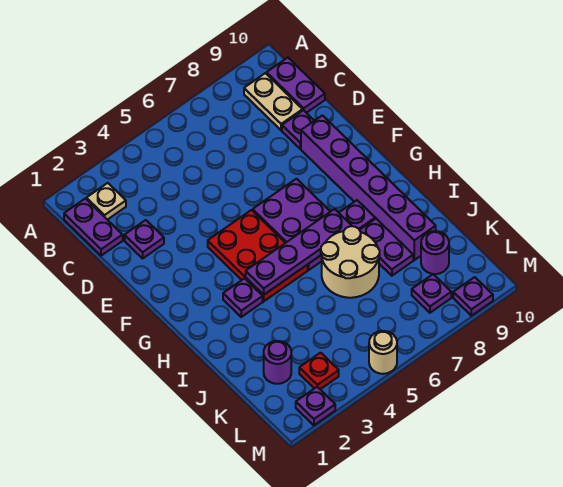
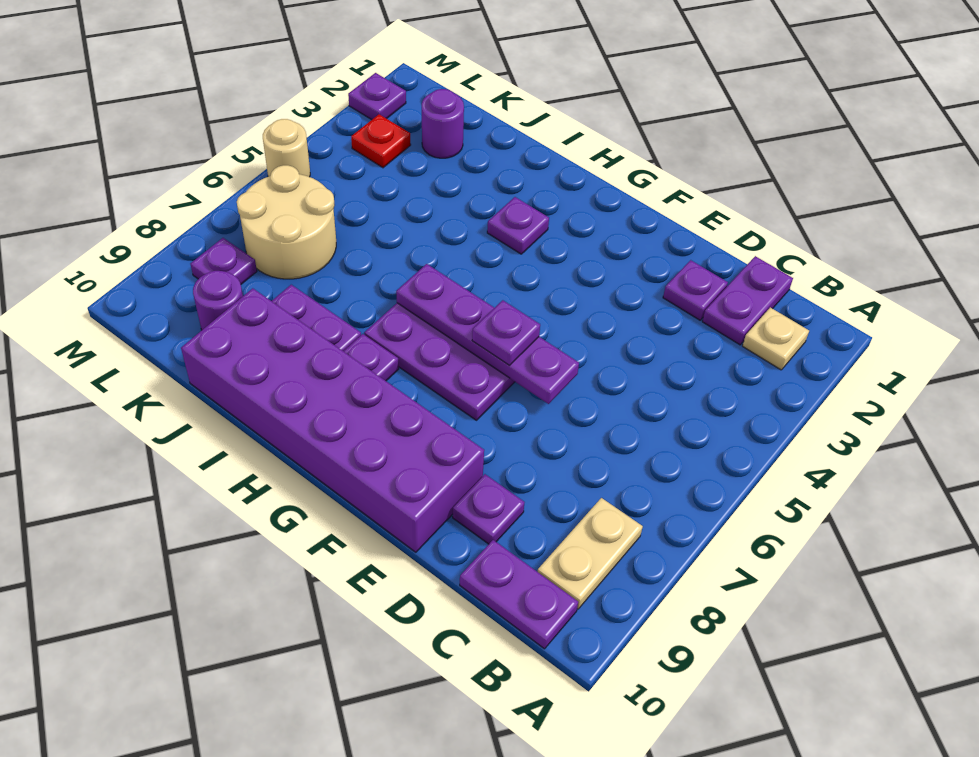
purple plate B1:C1 level 1 -> purple plate C1:C2 level 1
tan plate B9:C9 level 1 -> tan plate B8:B9 level 1
purple brick E9:J9 level 1 -> purple brick E9:J10 level 1
red plate F4:H5 level 1 -> none
purple plate H4:H7 level 2 -> purple plate E6:H6 level 2
tan round brick I6:J7 level 1 -> tan round brick K6:L7 level 1
purple plate M9 level 1 -> purple plate F6 level 3

